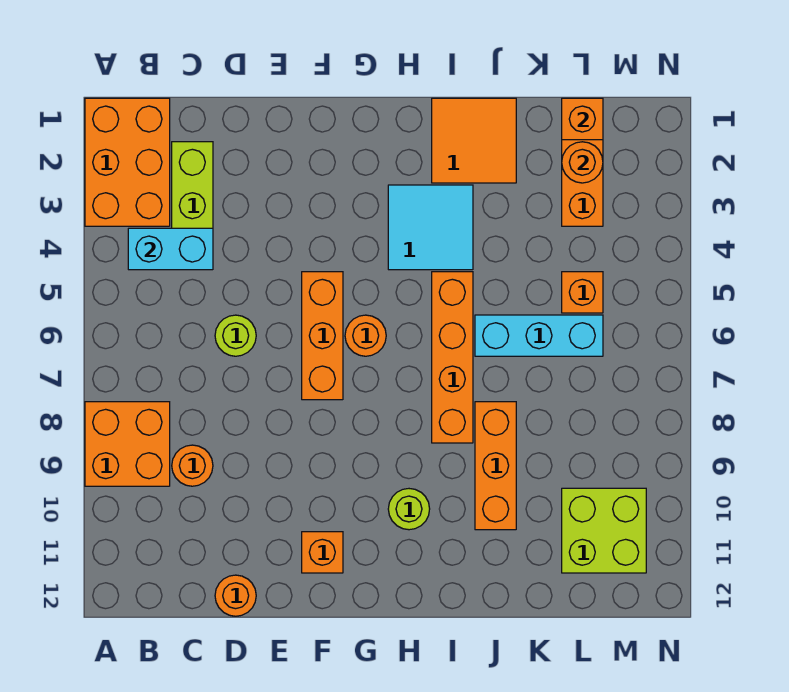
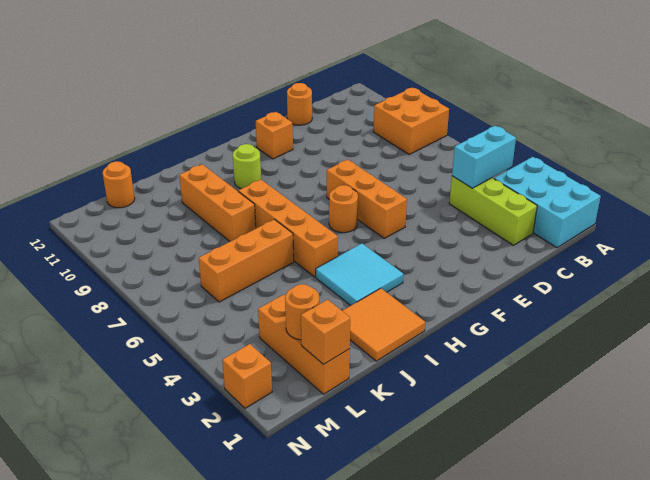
orange brick A1:B3 level 1 -> cyan brick A1:B3 level 1
orange round brick C9 level 1 -> orange round brick L12 level 1
lime round brick D6 level 1 -> none
cyan brick J6:L6 level 1 -> orange brick J6:L6 level 1
orange brick L5 level 1 -> orange brick N2 level 1
lime brick L10:M11 level 1 -> none

